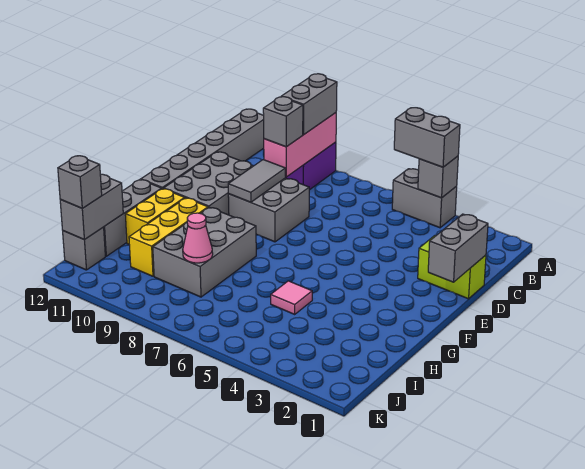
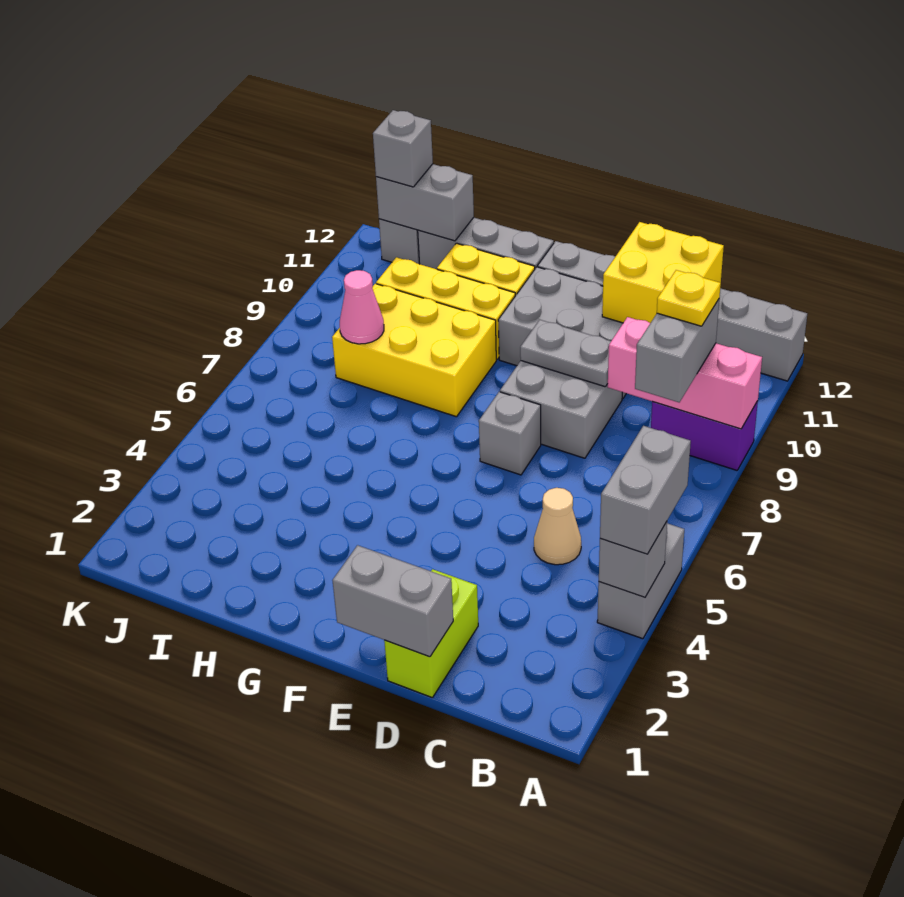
grey brick A9:B9 level 3 -> grey brick B8:B9 level 3
none -> yellow plate B9 level 4
none -> tan cone C5 level 1
grey brick C9 level 3 -> grey brick E7 level 1
none -> yellow brick C11:D12 level 2
grey tile D9:E9 level 2 -> grey plate D9:E9 level 2
grey brick G8:I9 level 1 -> yellow brick G8:I9 level 1
pink tile H5 level 1 -> none

